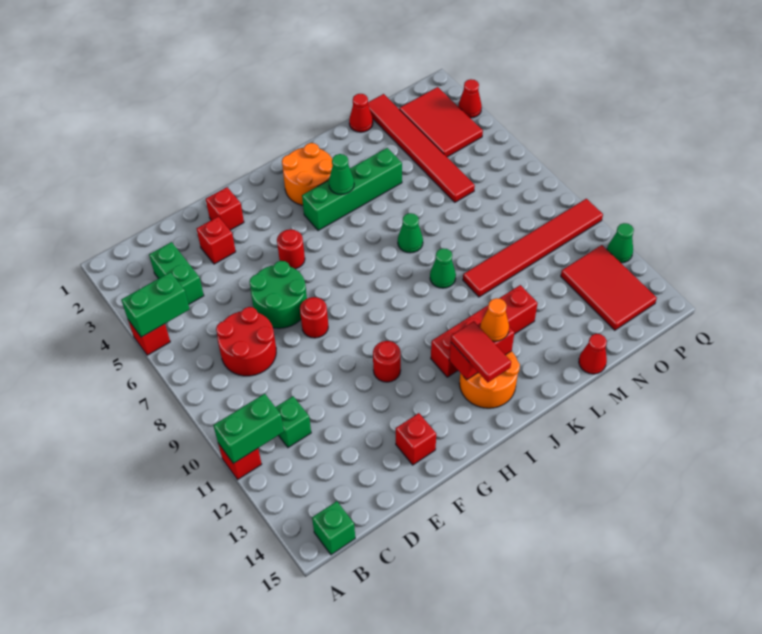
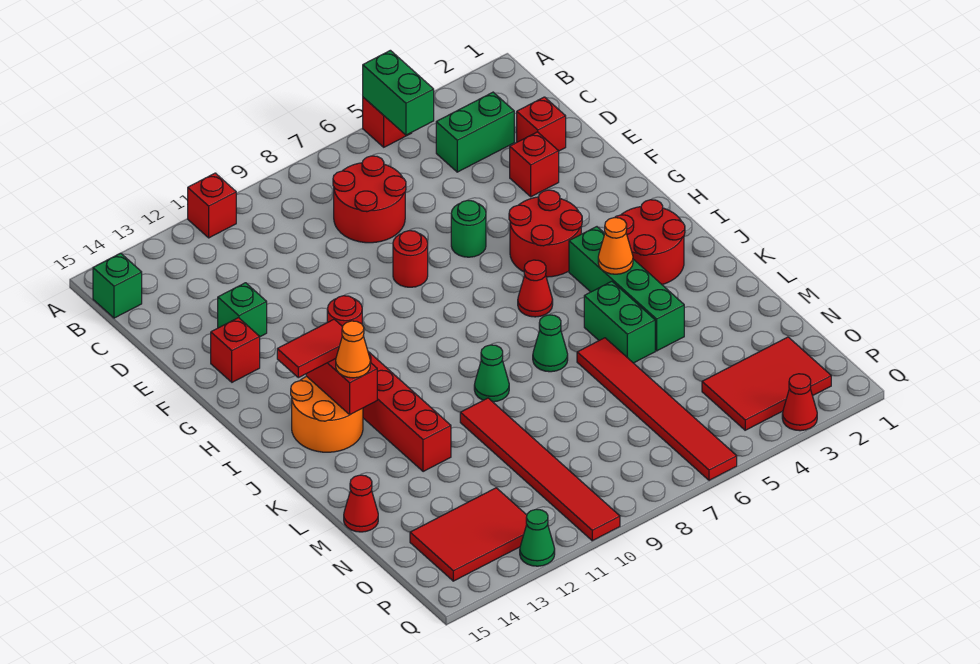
green brick A11:B11 level 2 -> green brick K5:L5 level 1
green brick C11 level 1 -> green brick E13 level 1
green round brick E6:F7 level 1 -> green round brick F6 level 1
red brick F2 level 1 -> red brick D2 level 1
red round brick G5 level 1 -> red round brick G4:H5 level 1
orange round brick I2:J3 level 1 -> red round brick I2:J3 level 1
green cone J4 level 2 -> orange cone J4 level 2
red cone M1 level 1 -> red cone I6 level 1
red tile N1:N6 level 1 -> red tile L6:Q6 level 1

